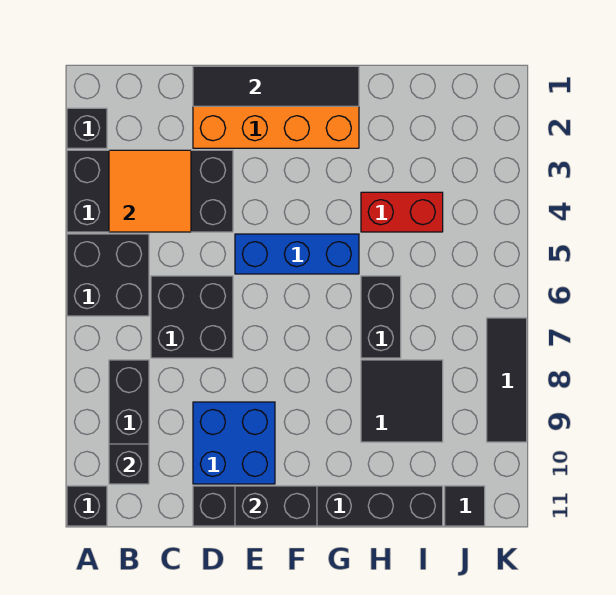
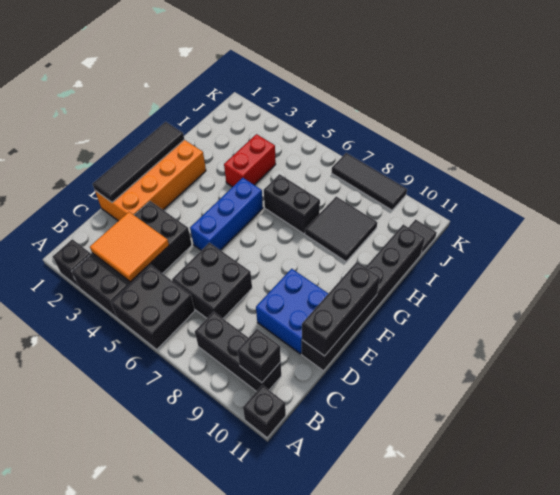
black brick E11:F11 level 2 -> black brick D11:F11 level 2

